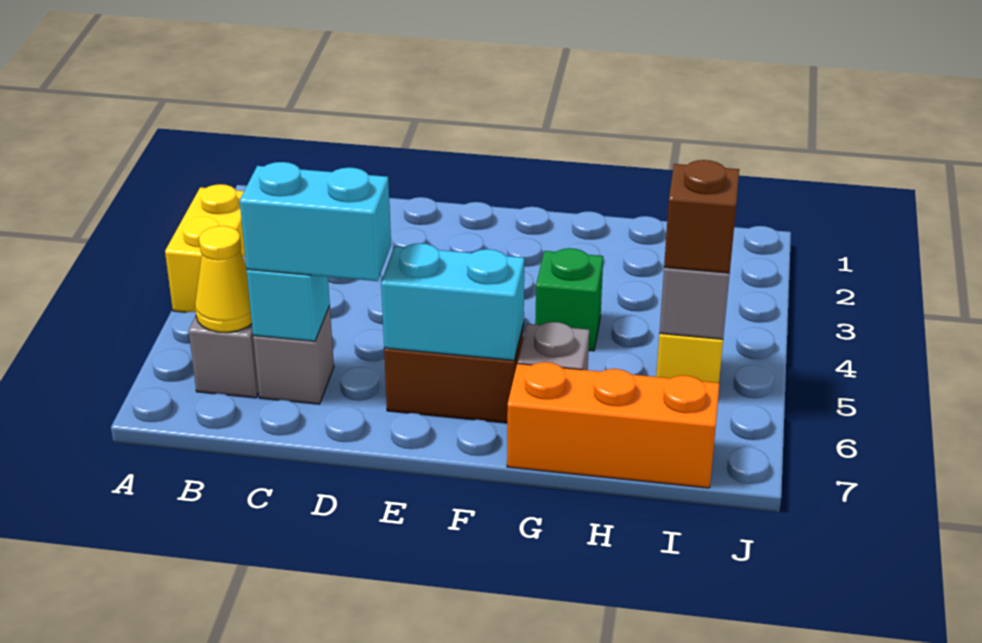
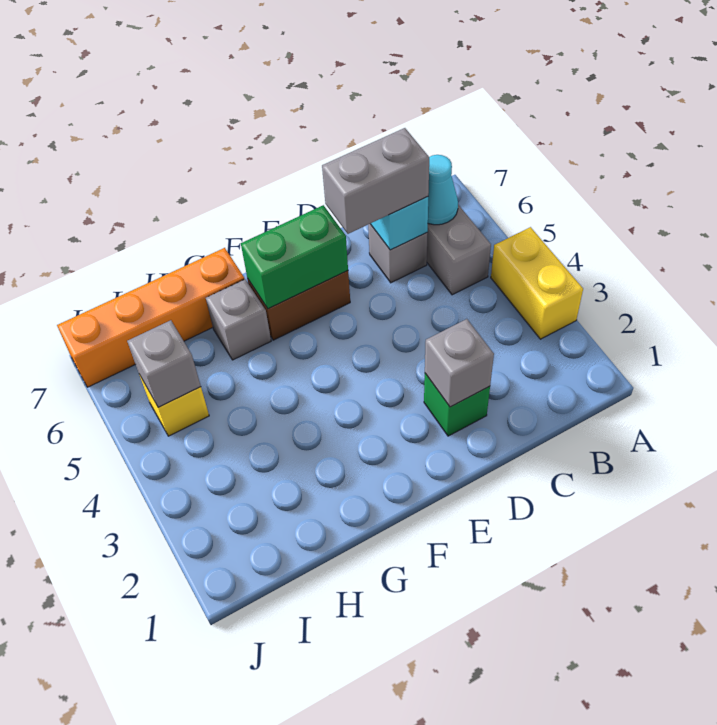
yellow cone B6 level 2 -> cyan cone B6 level 2
cyan brick C6:D6 level 3 -> grey brick C6:D6 level 3
none -> grey brick D2 level 2
cyan brick E6:F6 level 2 -> green brick E6:F6 level 2
green brick G4 level 1 -> green brick D2 level 1
orange brick G7:I7 level 1 -> orange brick G7:J7 level 1
brown brick I5 level 3 -> none

